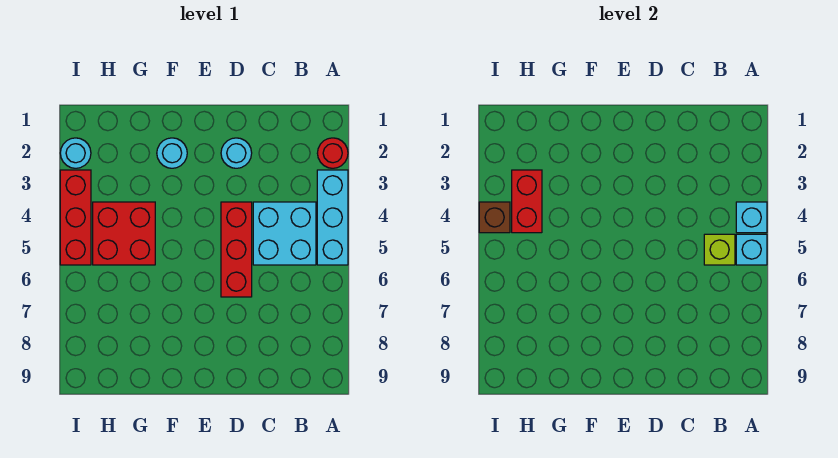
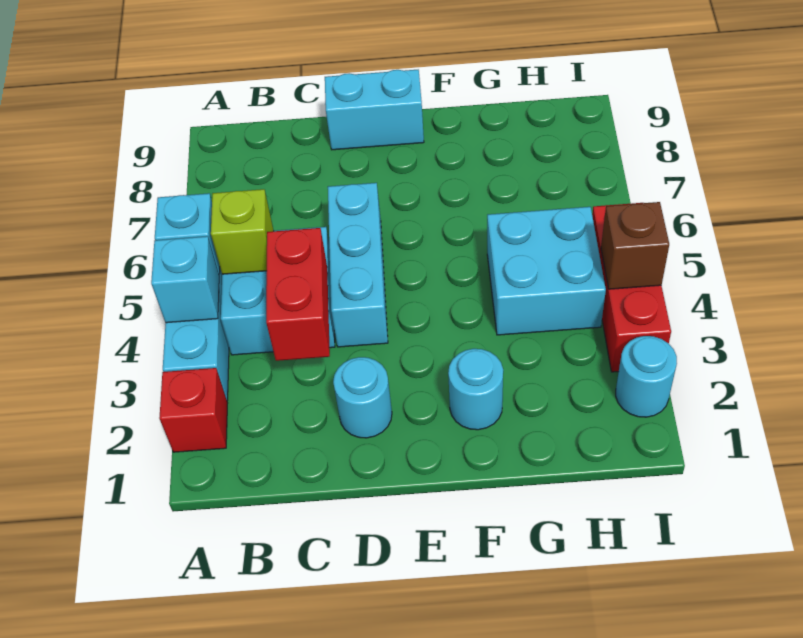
red round brick A2 level 1 -> red brick A2 level 1
red brick D4:D6 level 1 -> cyan brick D4:D6 level 1
none -> cyan brick D9:E9 level 1
red brick G4:H5 level 1 -> cyan brick G4:H5 level 1
red brick H3:H4 level 2 -> red brick C3:C4 level 2

